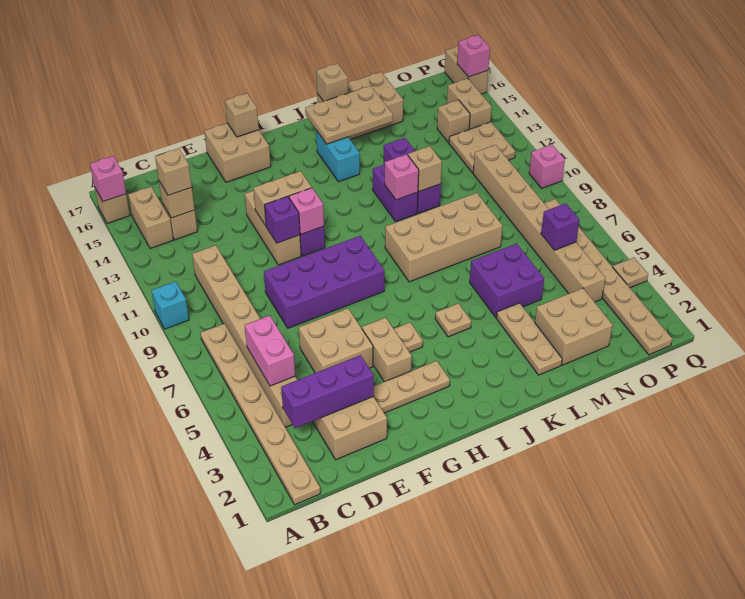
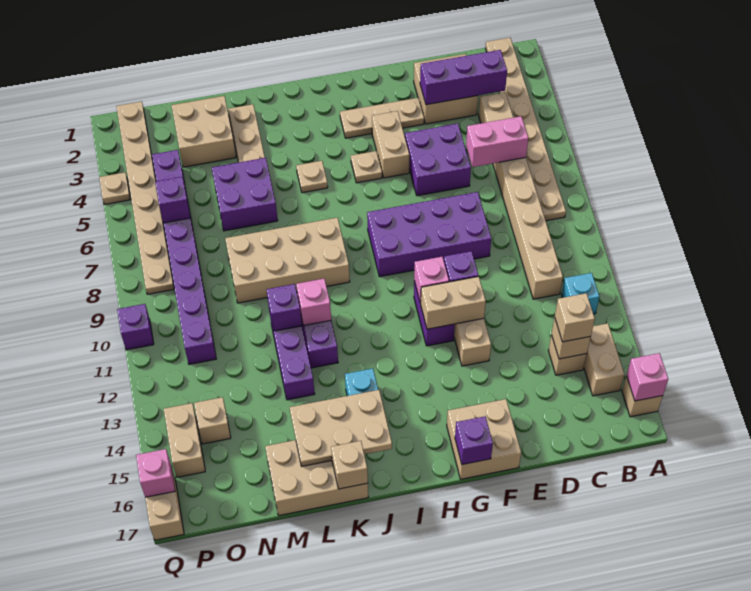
cyan brick A10 level 1 -> cyan brick B12 level 1
pink brick C5:C6 level 2 -> pink brick C6:D6 level 2
tan brick E5:F6 level 1 -> purple brick E5:F6 level 1
tan brick G17 level 2 -> purple brick G17 level 2
tan brick L11 level 2 -> purple brick L11 level 2
tan brick O4:O11 level 1 -> purple brick O4:O11 level 1
tan plate O12:P13 level 1 -> none
pink brick Q10 level 1 -> purple brick Q10 level 1

